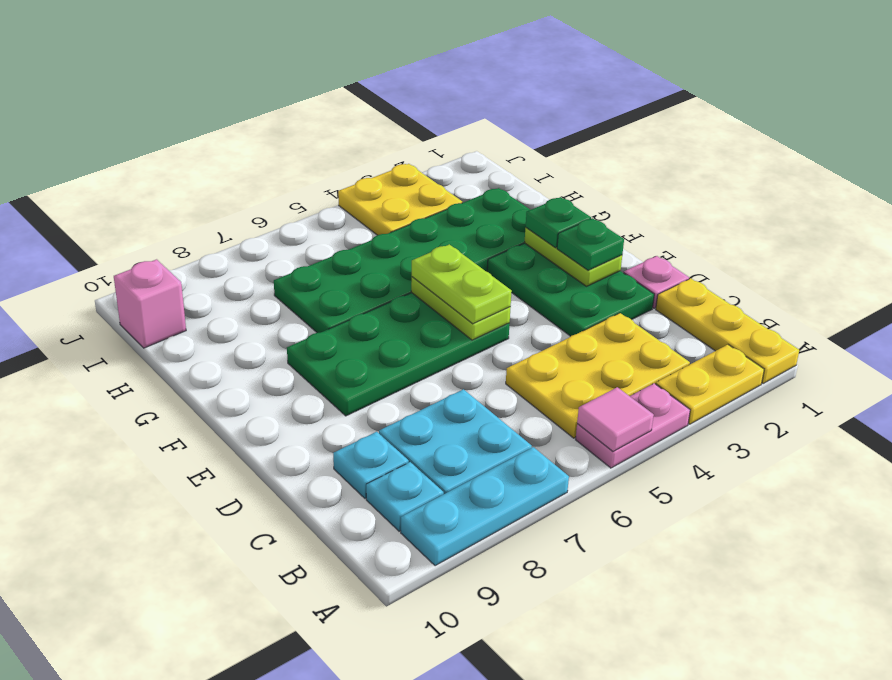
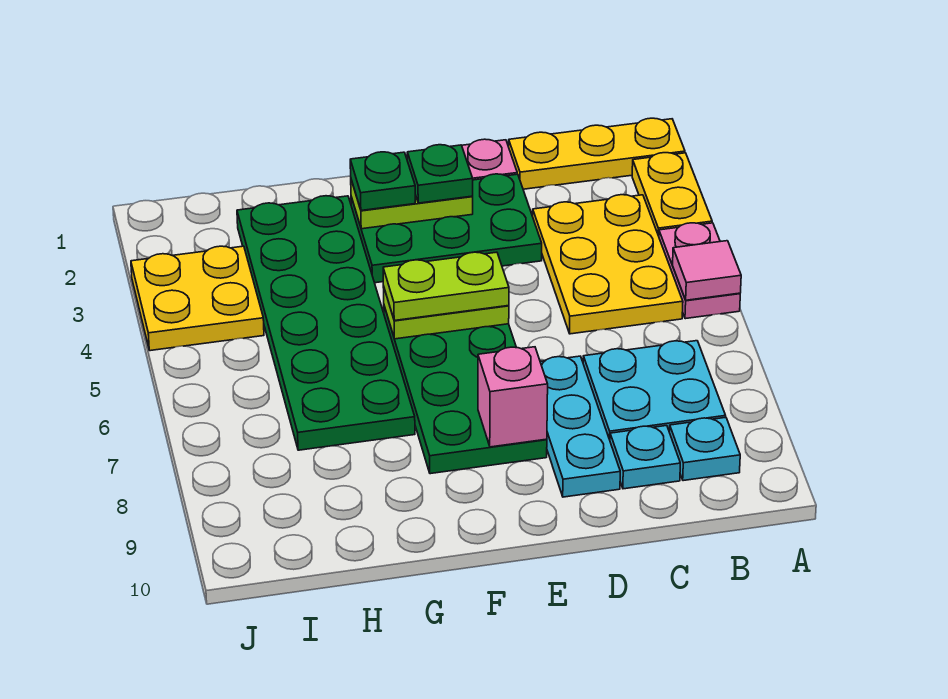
cyan plate A7:A9 level 1 -> cyan plate D7:D9 level 1
pink brick I10 level 1 -> pink brick E8 level 2

